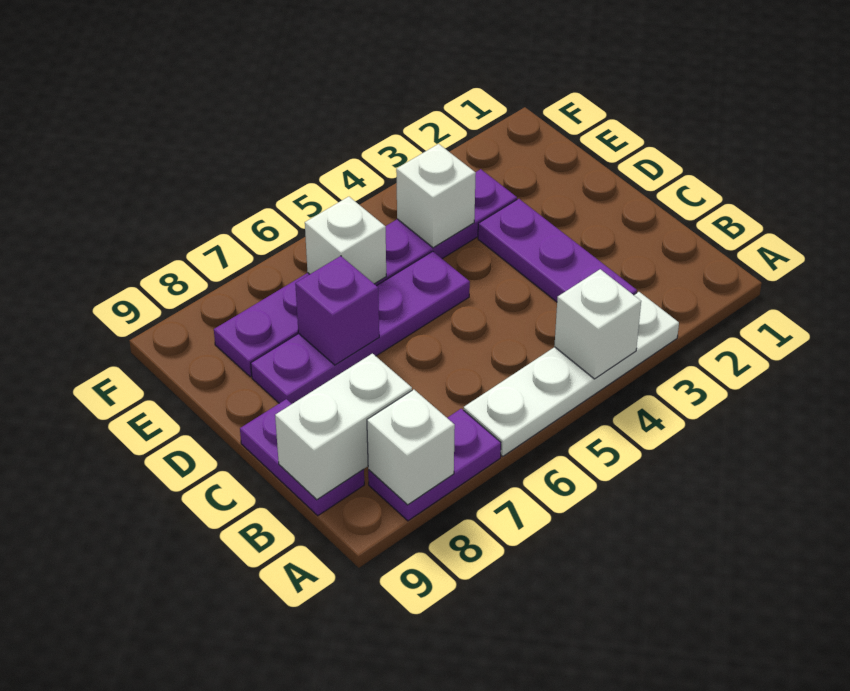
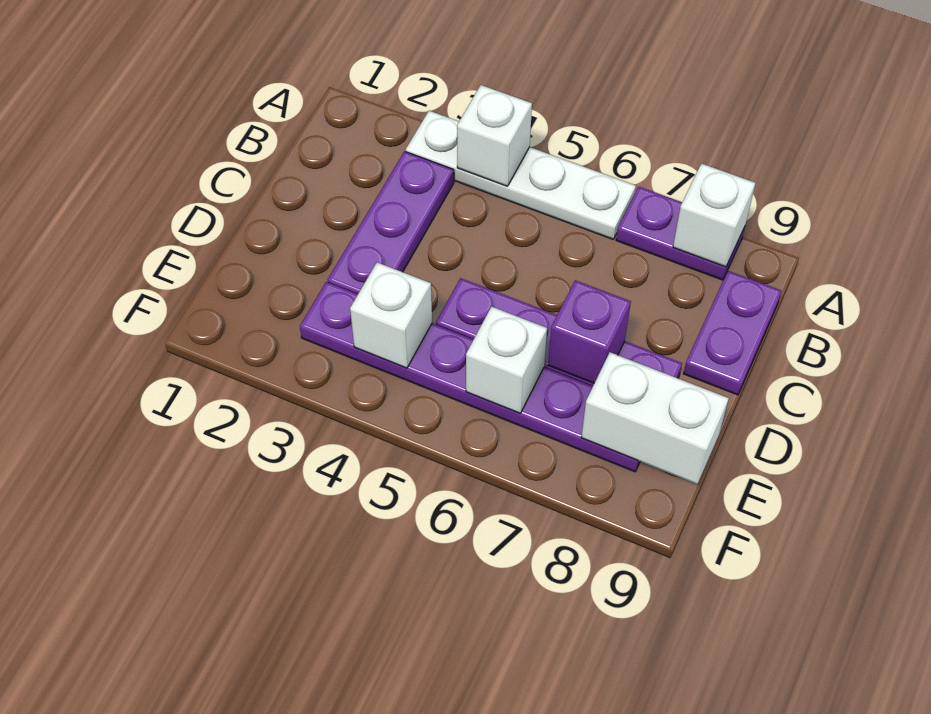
white brick B8:B9 level 2 -> white brick E8:E9 level 2

